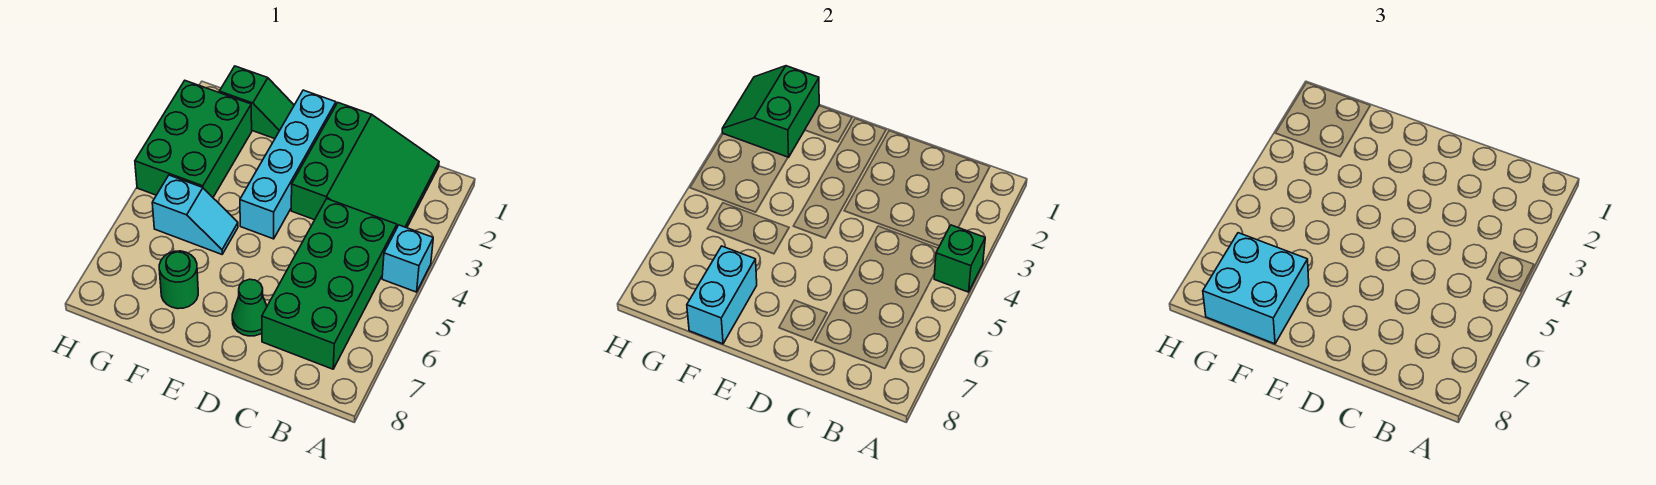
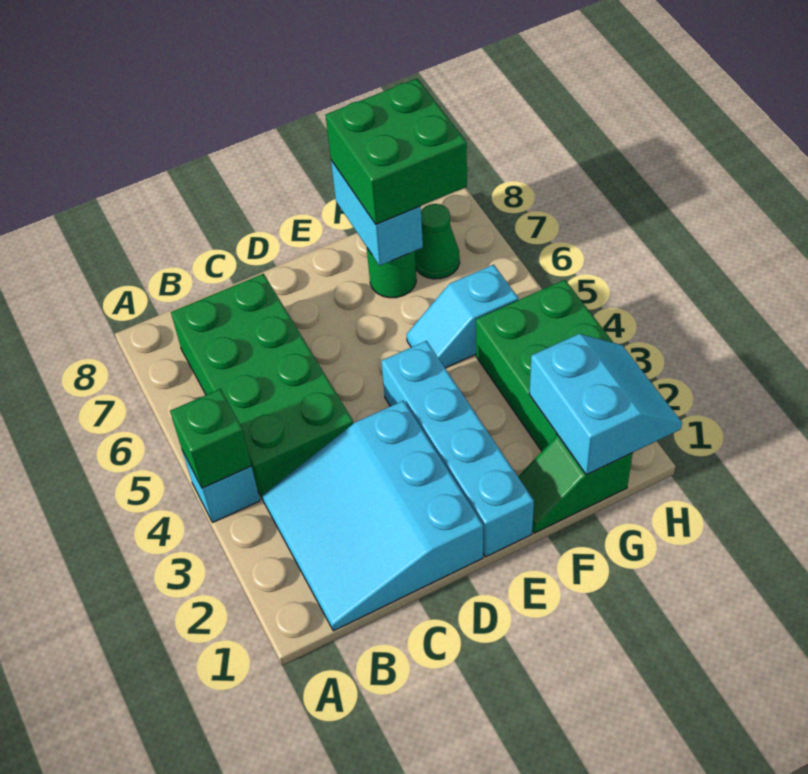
green slope B1:D3 level 1 top D -> cyan slope B1:D3 level 1 top D
green cone D7 level 1 -> green cone G7 level 1
cyan brick F7:G8 level 3 -> green brick F7:G8 level 3
green slope G1:H2 level 2 top G -> cyan slope G1:H2 level 2 top G

